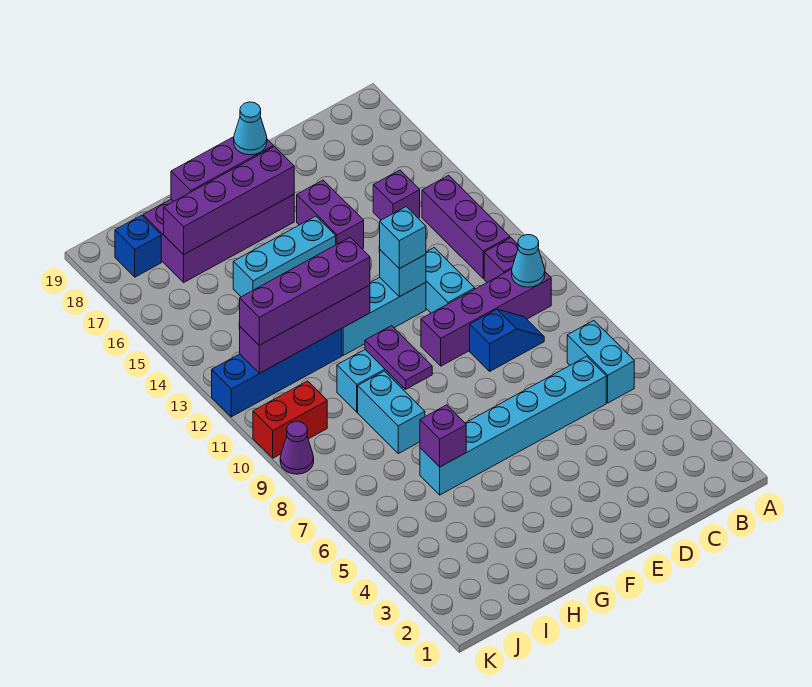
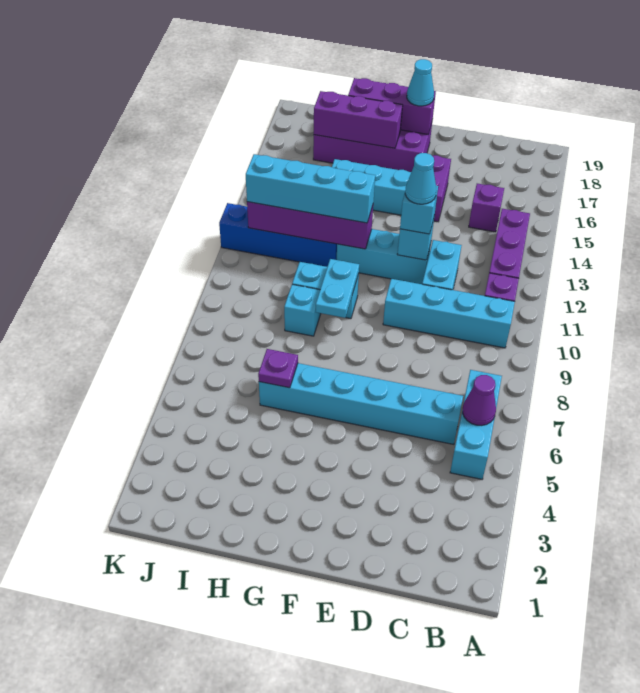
cyan brick B6:B7 level 1 -> cyan brick B5:B7 level 1
purple brick B10:E10 level 1 -> cyan brick B10:E10 level 1
cyan cone B10 level 2 -> cyan cone E12 level 4
blue slope C9:D9 level 1 top D -> none
purple brick F17:I17 level 2 -> purple brick G17:I17 level 2
purple plate G9:G10 level 2 -> cyan plate G9:G10 level 2
purple brick G12:J12 level 3 -> cyan brick G12:J12 level 3
purple brick H6 level 2 -> purple plate H6 level 2
cyan brick H8:H9 level 1 -> cyan brick H9 level 1
red brick J10:K10 level 1 -> none
blue brick J18 level 1 -> none
purple cone K9 level 1 -> purple cone B6 level 2

